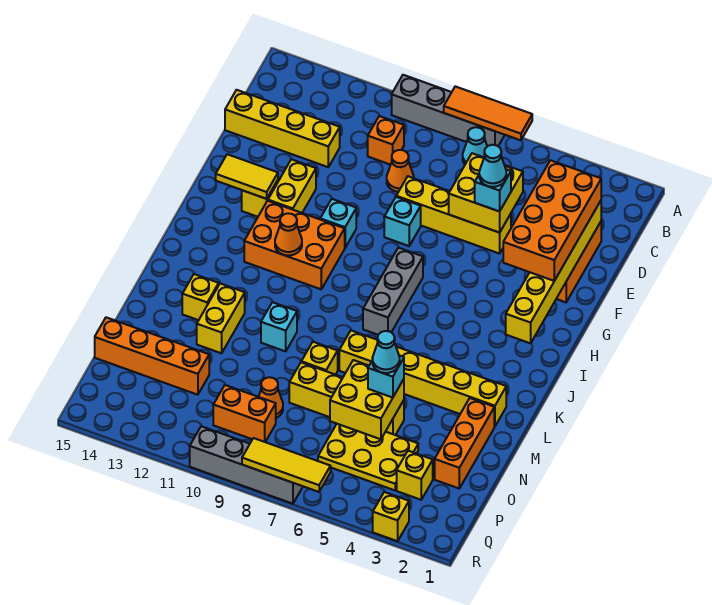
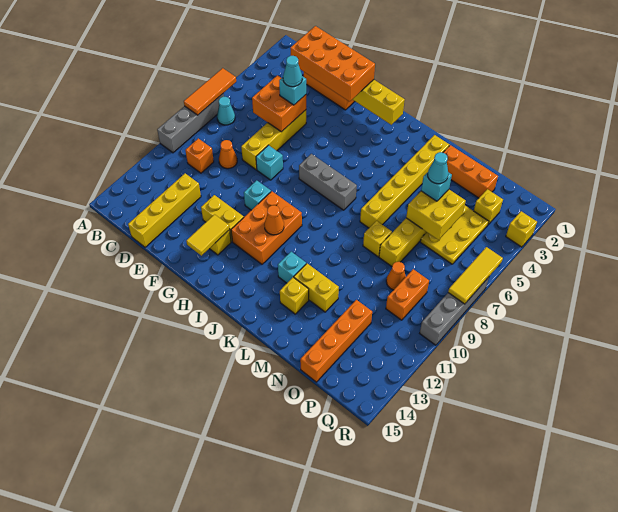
yellow brick D5:E6 level 2 -> orange brick D5:E6 level 2
cyan brick L10 level 1 -> cyan brick K12 level 1

